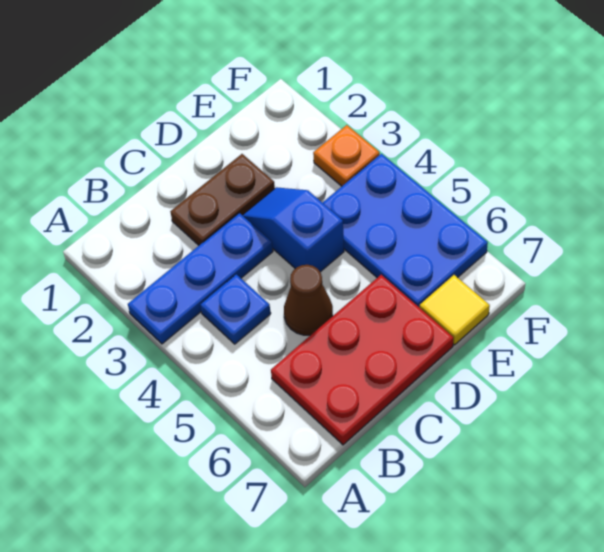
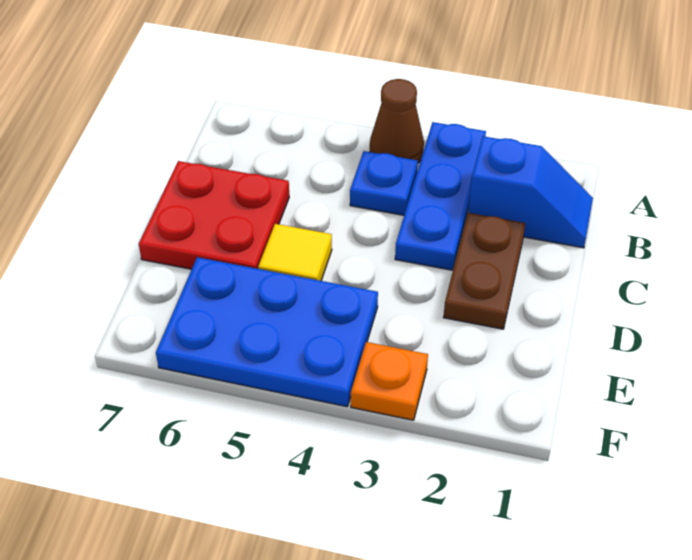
red plate B6:D7 level 1 -> red plate C6:D7 level 1
brown cone C5 level 1 -> brown cone A4 level 1
blue slope D3:D4 level 1 top 4 -> blue slope B1:B2 level 1 top 2
yellow tile E7 level 1 -> yellow tile D5 level 1

